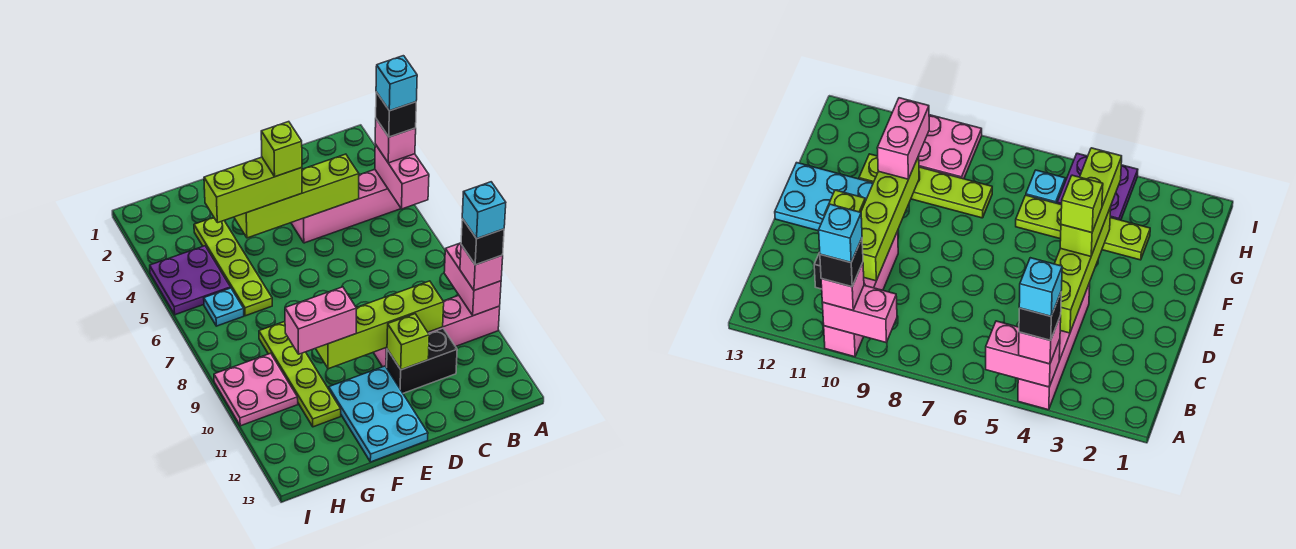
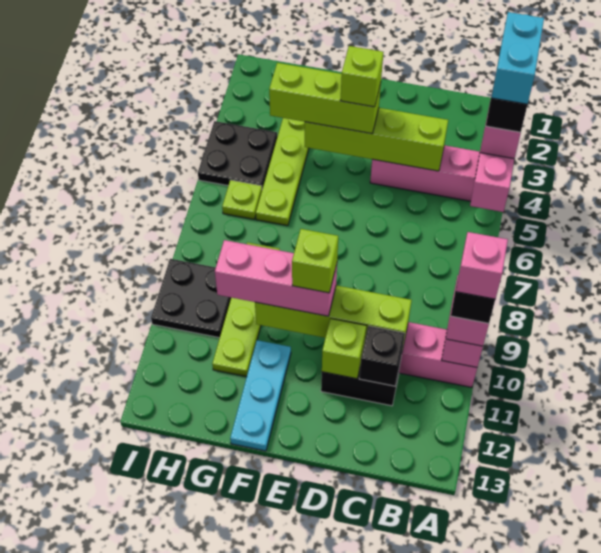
cyan brick A4 level 5 -> cyan brick A3:A4 level 5
cyan brick A10 level 5 -> pink brick A10 level 5
none -> black brick C11 level 2
none -> lime brick E10 level 4
cyan plate E11:F13 level 1 -> cyan plate F11:F13 level 1
pink brick F10:G10 level 3 -> pink brick E10:G10 level 3
purple plate H4:I5 level 1 -> black plate H4:I5 level 1
cyan plate H6 level 1 -> lime plate H6 level 1
pink plate H9:I10 level 1 -> black plate H9:I10 level 1

